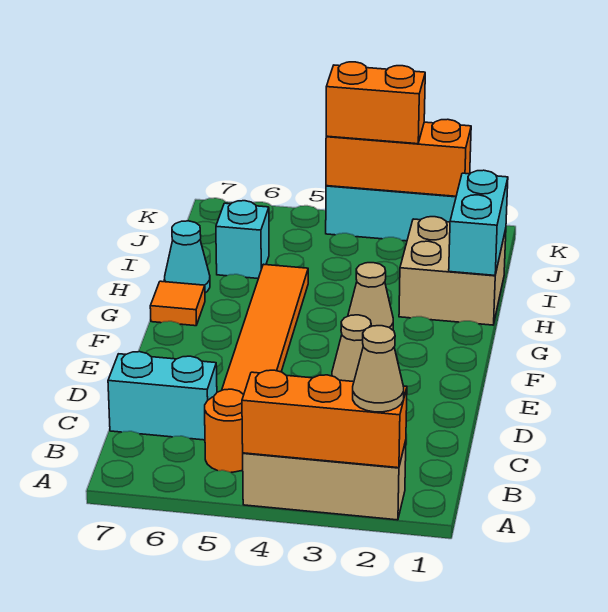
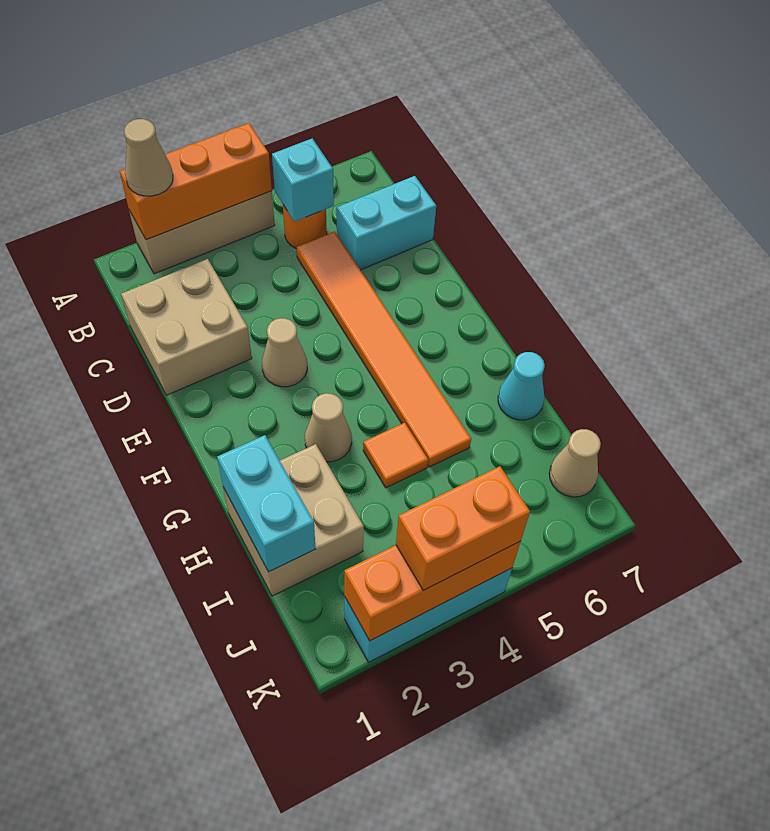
none -> tan brick C1:D2 level 1
orange tile G7 level 1 -> orange tile H4 level 1
cyan brick I6 level 1 -> cyan brick B5 level 2
none -> tan cone J7 level 1

